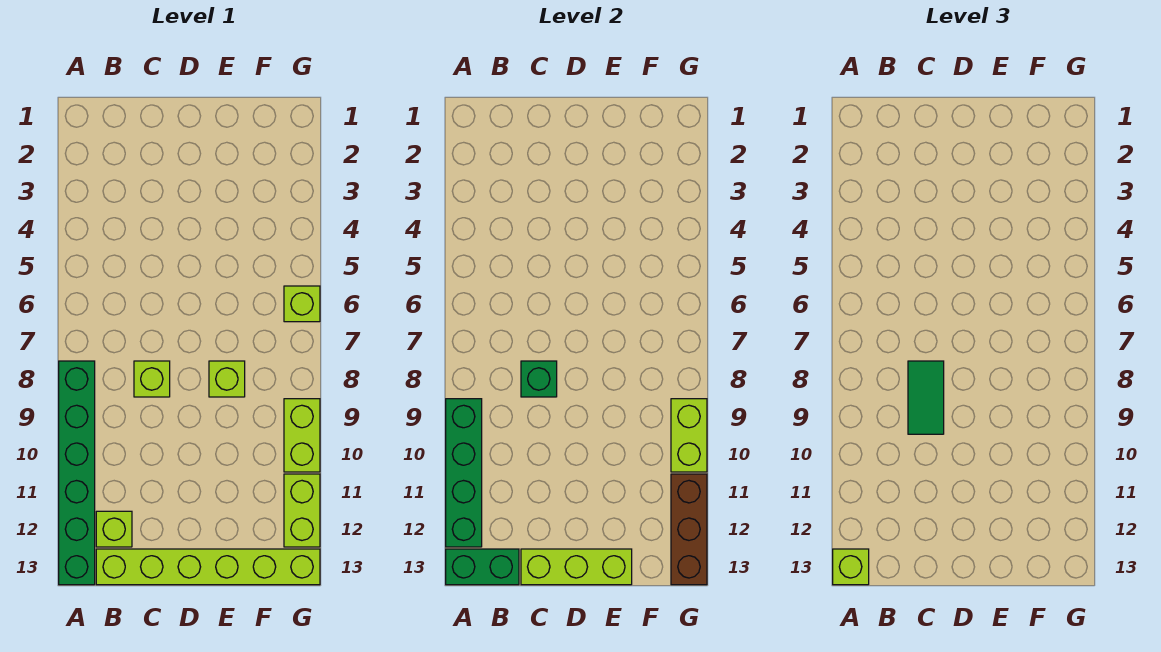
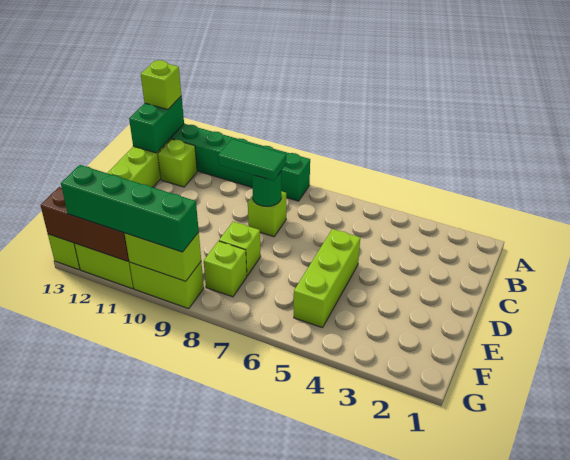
green brick A9:A12 level 2 -> green brick G9:G12 level 3
green brick C8 level 2 -> green round brick C8 level 2
lime brick C13:E13 level 2 -> lime brick D5:F5 level 1
lime brick G6 level 1 -> lime brick F8 level 1

